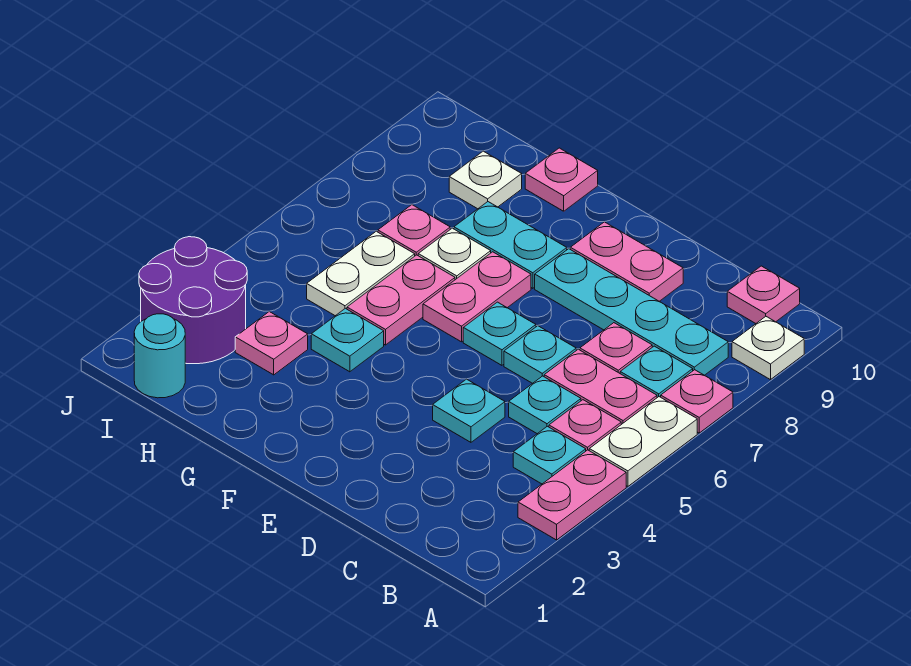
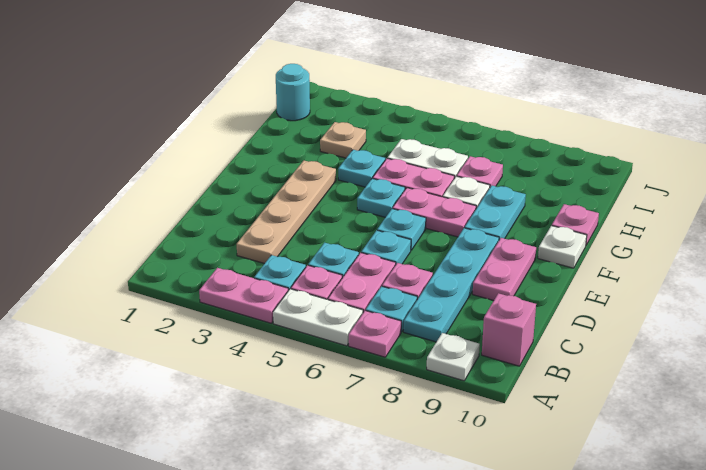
pink plate B10 level 1 -> pink brick B10 level 1
none -> tan plate C3:F3 level 1
cyan plate D4 level 1 -> cyan plate F5 level 1
pink plate H3 level 1 -> tan plate H3 level 1
white plate H9 level 1 -> white plate F10 level 1
purple round brick I2:J3 level 1 -> none

